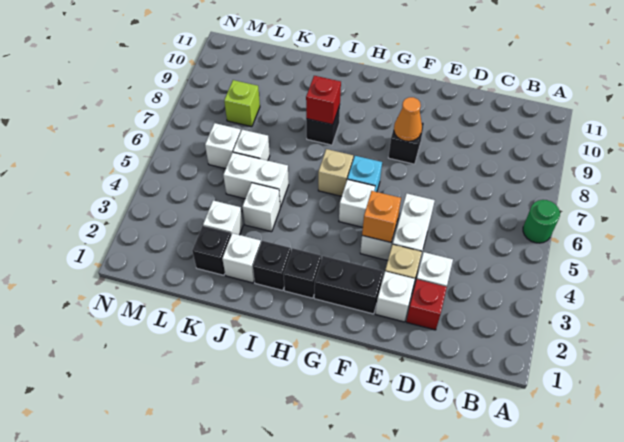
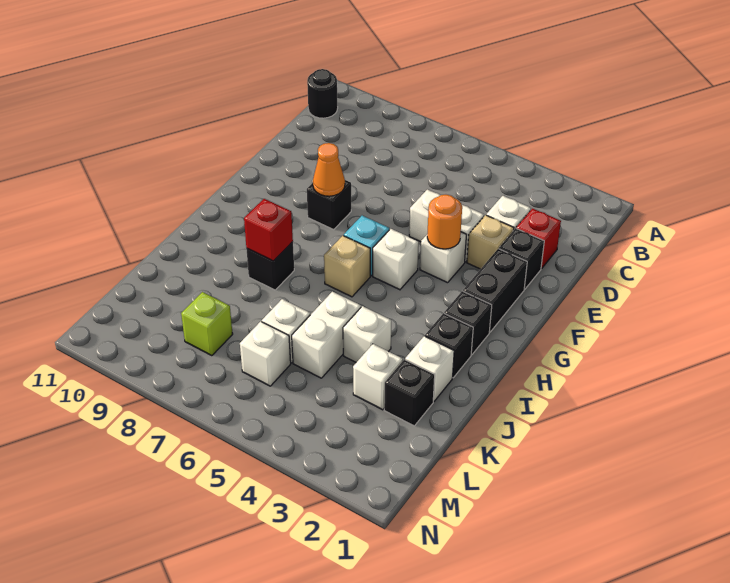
green round brick A6 level 1 -> none
none -> black round brick B11 level 1
white brick E2 level 1 -> black brick E2 level 1
orange brick F4 level 2 -> orange round brick F4 level 2

